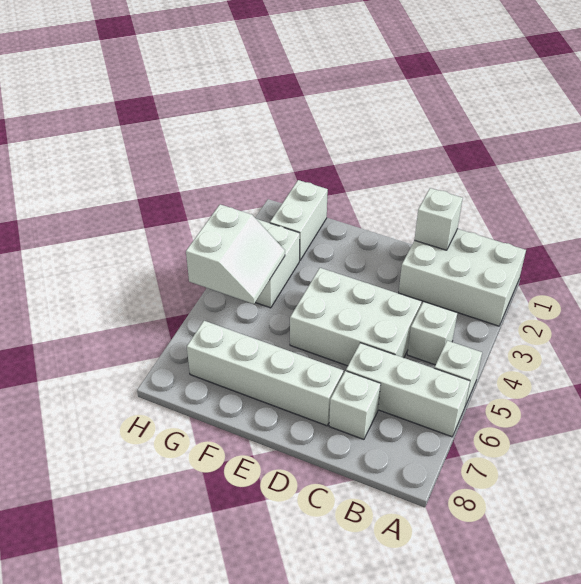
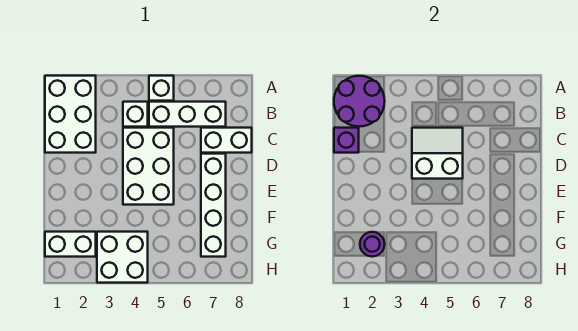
none -> purple round brick A1:B2 level 2
white brick A6:C6 level 1 -> white brick B5:B7 level 1
white brick C1 level 2 -> purple brick C1 level 2
white brick C7 level 1 -> white brick C7:C8 level 1
none -> purple round brick G2 level 2
white slope G4:H5 level 2 top H -> white slope C4:D5 level 2 top D

